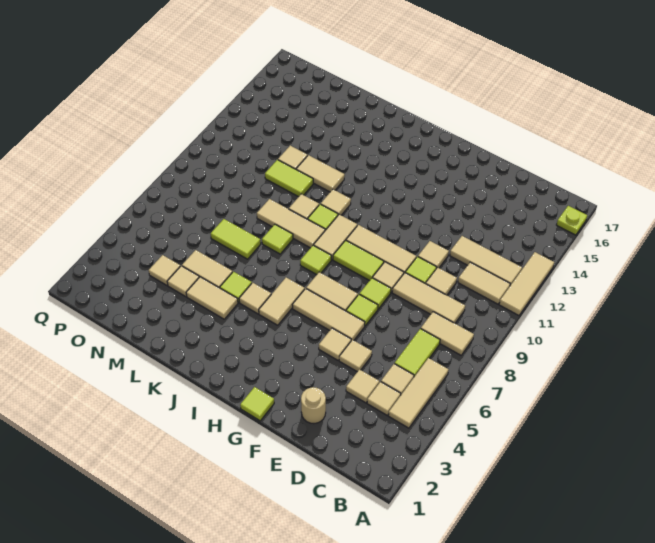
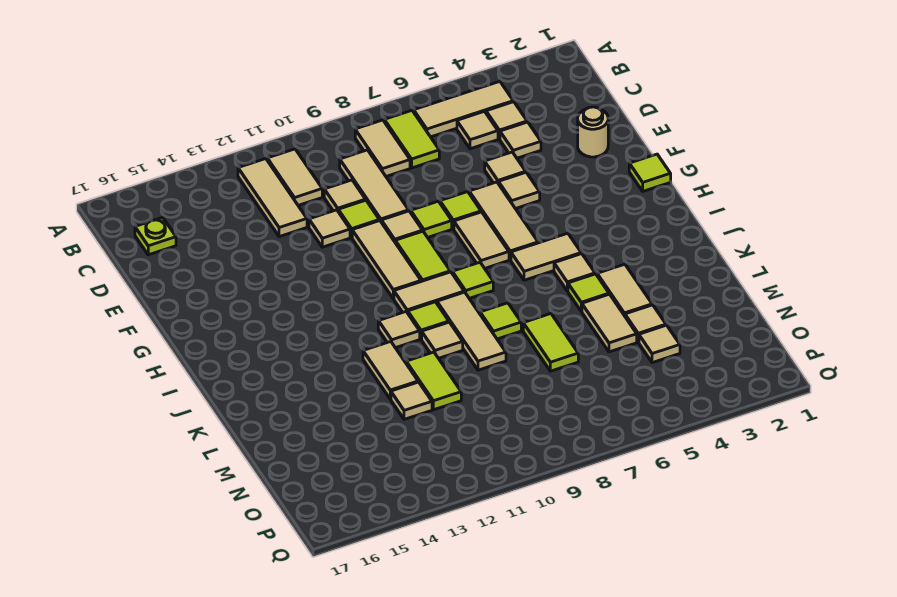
tan tile A11:A13 level 1 -> none
lime plate A16 level 1 -> lime plate C16 level 1
lime tile C6:C7 level 1 -> lime tile B7:C7 level 1

